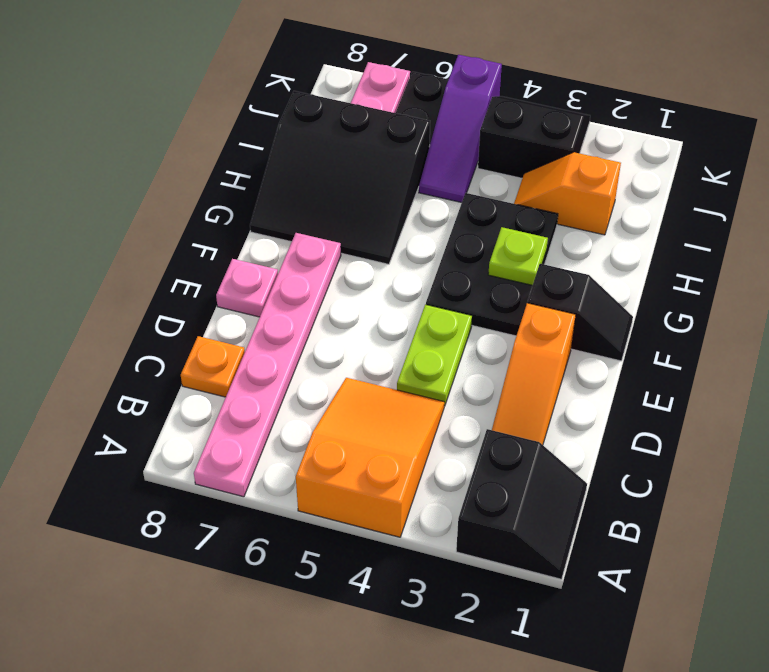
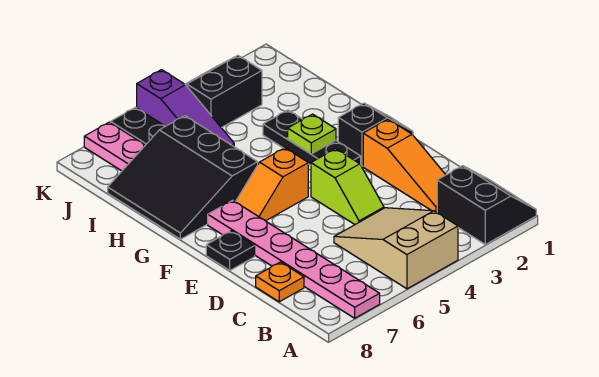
orange slope A4:C5 level 1 top A -> tan slope A4:C5 level 1 top A
lime plate D4:E4 level 1 -> lime slope D4:E4 level 1 top E
pink plate E8 level 1 -> black plate E8 level 1
black plate F3:H4 level 1 -> black plate F3:H3 level 1
black slope G6:I8 level 1 top I -> black slope G6:I8 level 1 top 6
orange slope I2:I3 level 1 top 2 -> orange slope F5:F6 level 1 top 5

